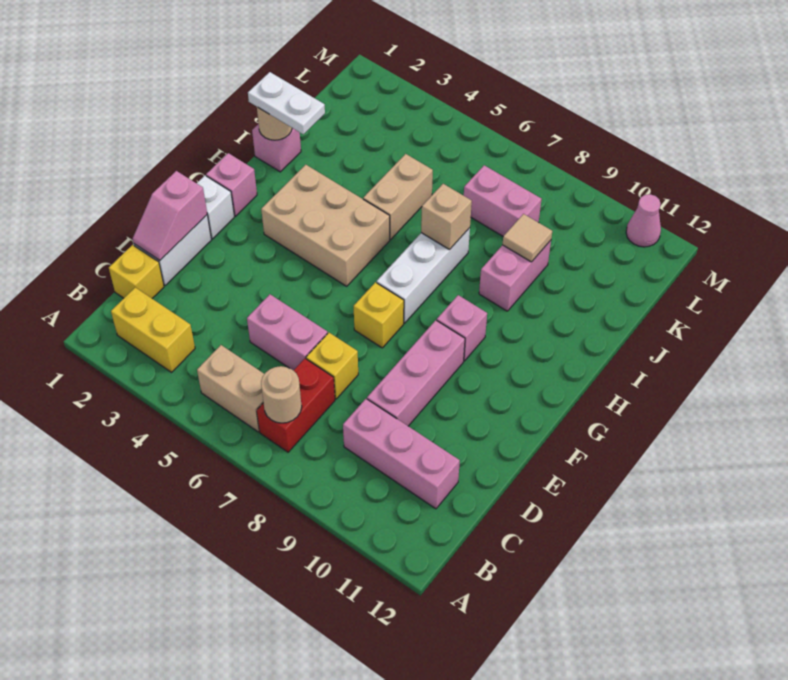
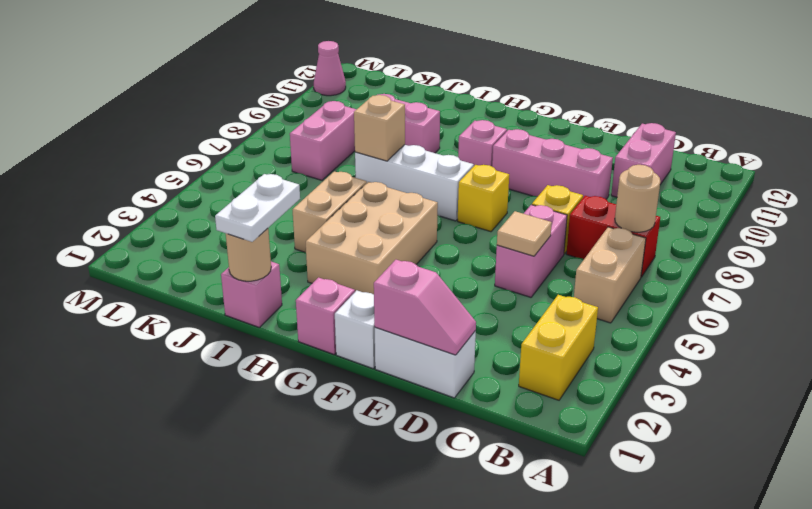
yellow brick C1 level 1 -> none
pink brick C9:C11 level 1 -> pink brick C10:C11 level 1
tan brick I5:J5 level 1 -> tan brick I4:I5 level 1
tan tile J9 level 2 -> tan tile D5 level 2

